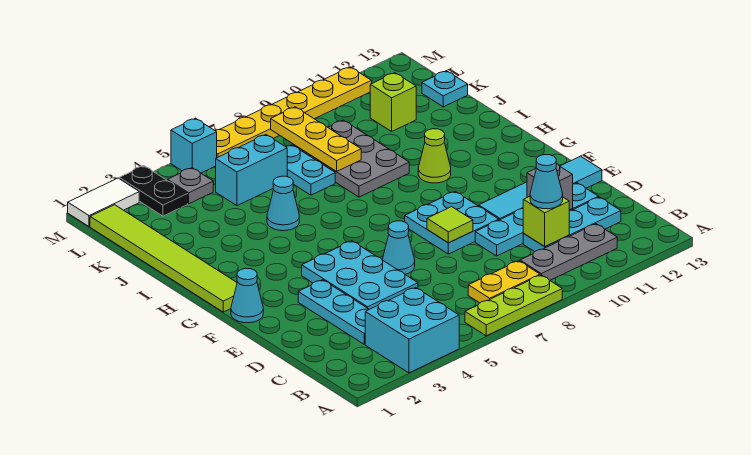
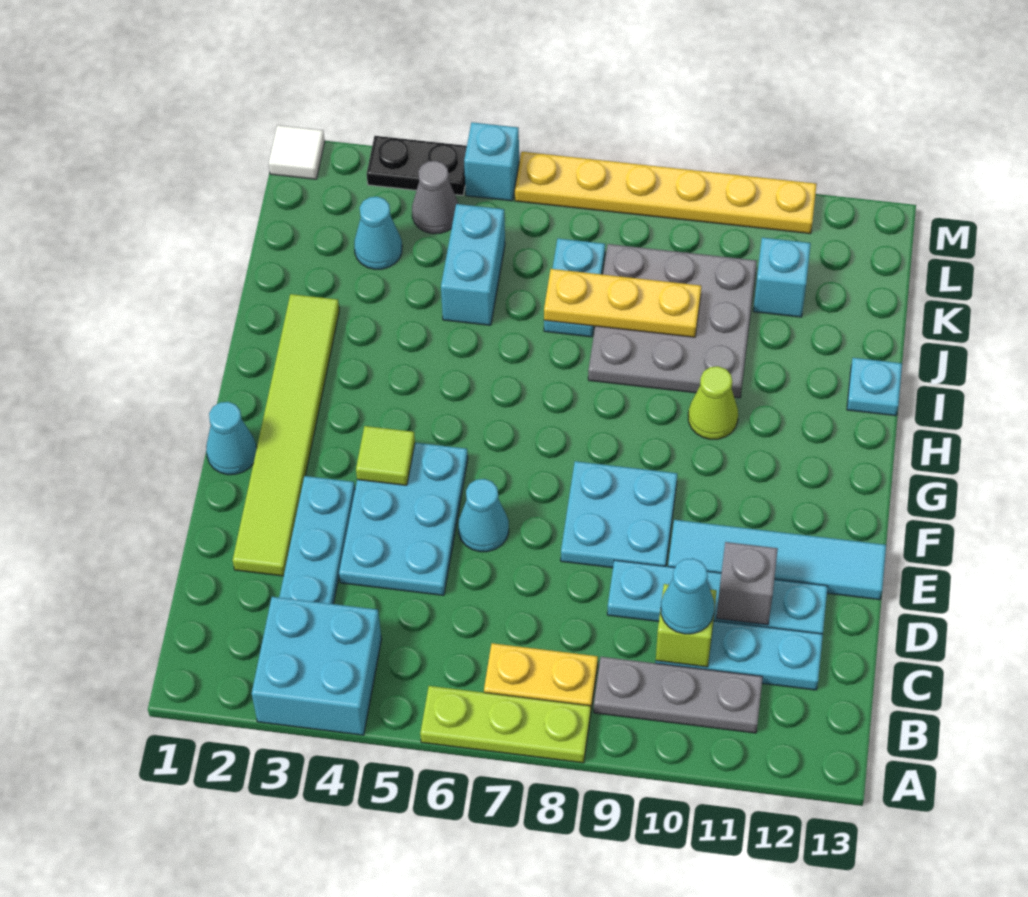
lime tile E8 level 2 -> lime tile F4 level 2
lime tile G1:L1 level 1 -> lime tile D2:I2 level 1
cyan cone I5 level 1 -> cyan cone K3 level 1
grey plate I8:K9 level 1 -> grey plate I8:K10 level 1
yellow plate J8:L8 level 2 -> yellow plate J7:J9 level 2
cyan brick K5:K6 level 1 -> cyan brick J5:K5 level 1
lime brick K11 level 1 -> cyan brick K11 level 1
cyan plate K13 level 1 -> cyan plate I13 level 1
black plate L3:M3 level 1 -> black plate M3:M4 level 1
grey plate L4 level 1 -> grey cone L4 level 1
white tile M1:M2 level 1 -> white tile M1 level 1

